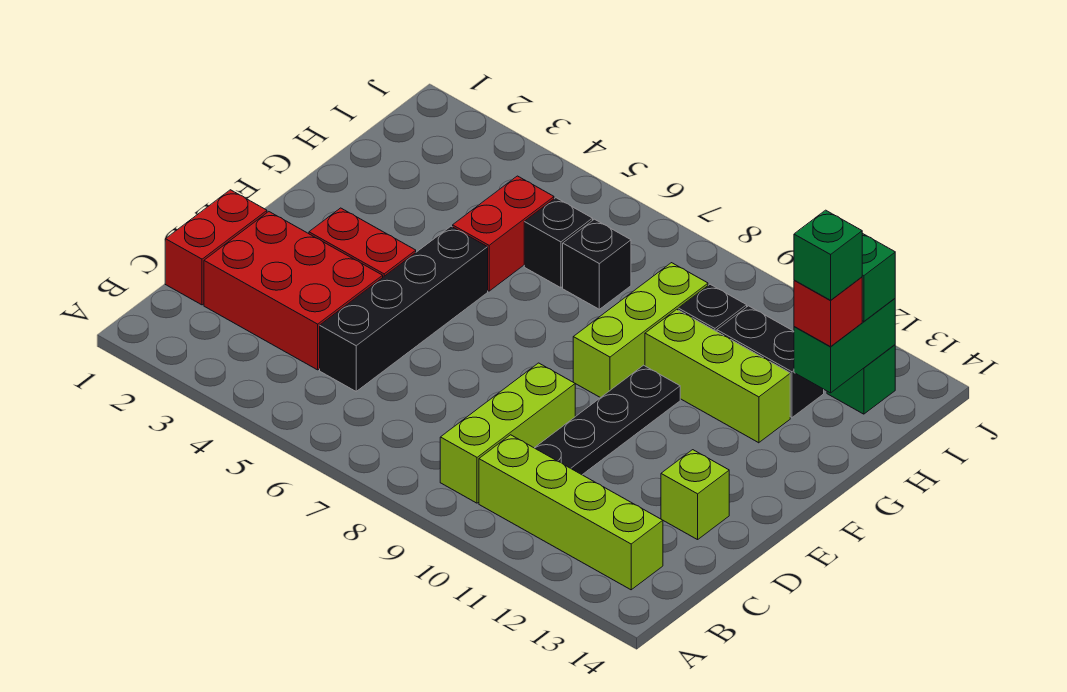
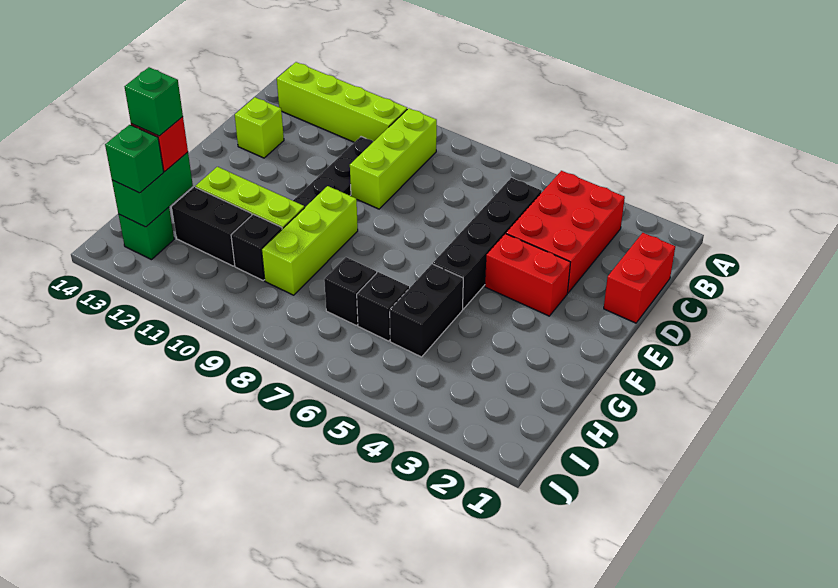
red brick C2:D4 level 1 -> red brick B3:D4 level 1
red brick G5:H5 level 1 -> black brick G5:H5 level 1

